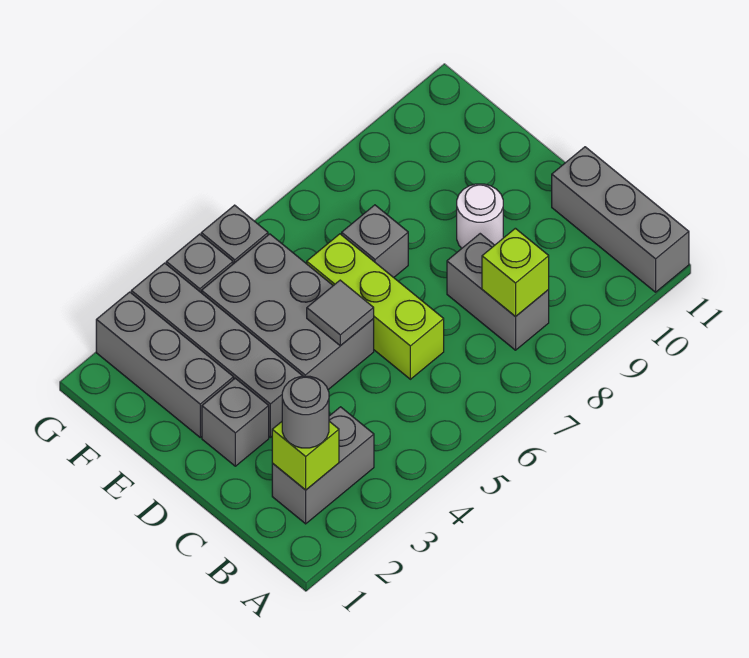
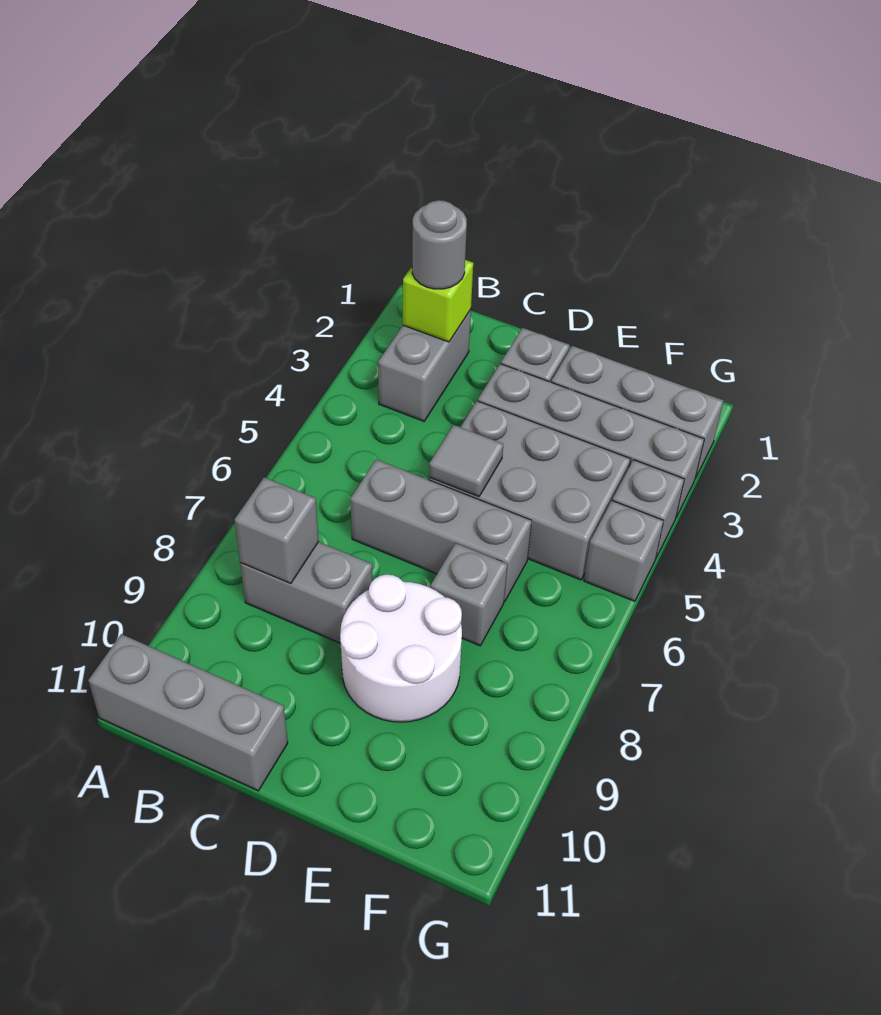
lime brick B8 level 2 -> grey brick B8 level 2
lime brick C6:E6 level 1 -> grey brick C6:E6 level 1
white round brick D9 level 1 -> white round brick D8:E9 level 1

